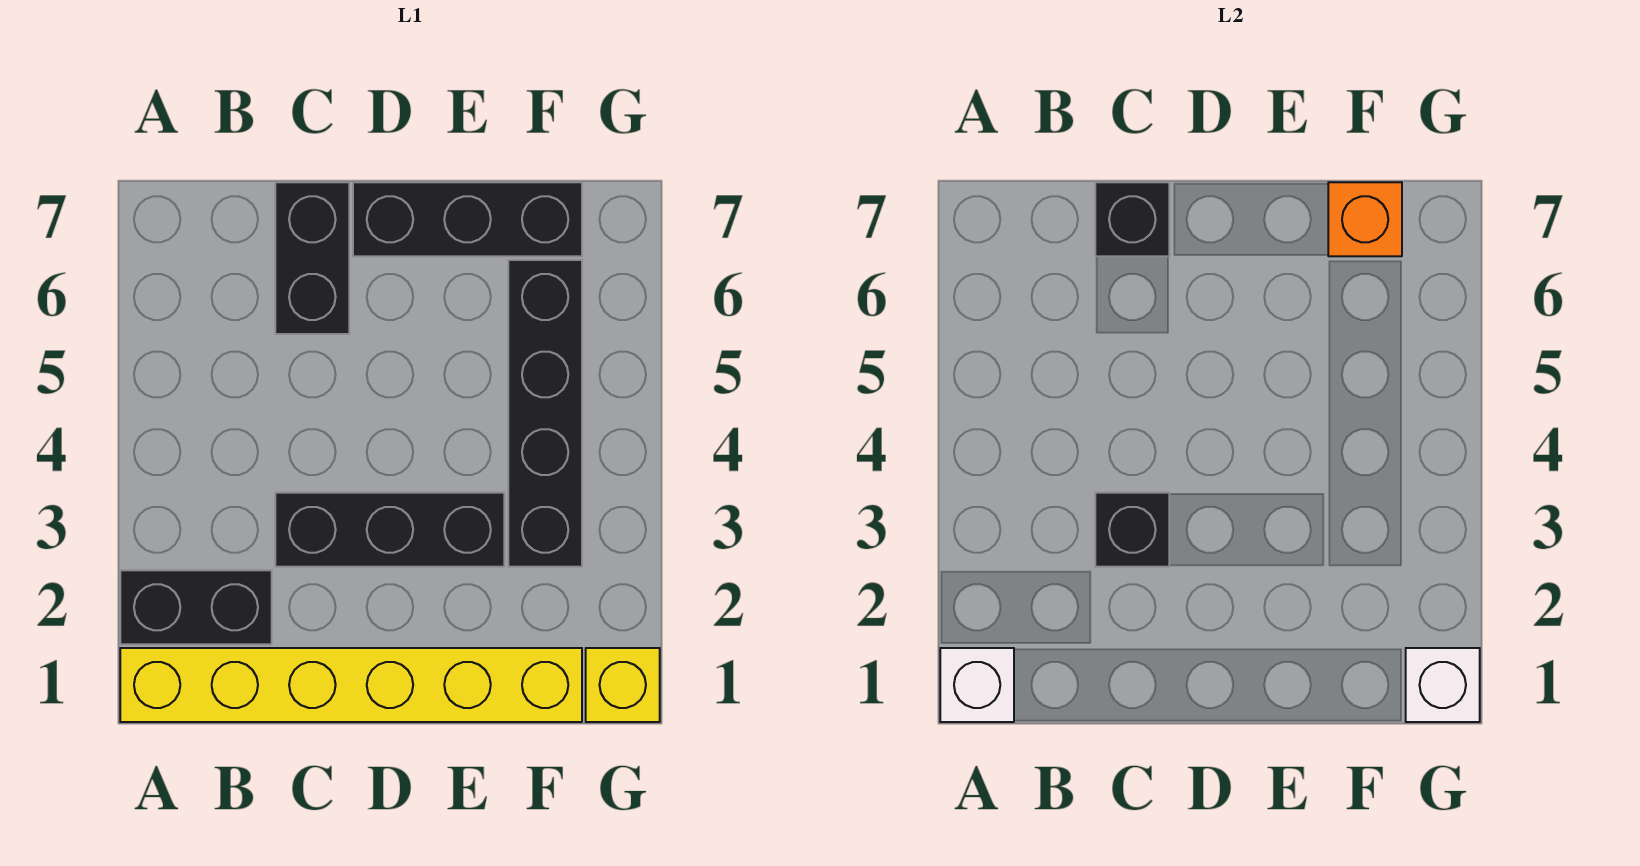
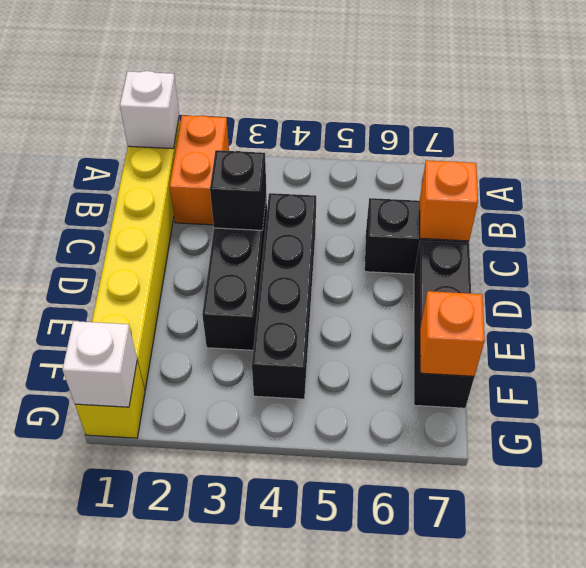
black brick A2:B2 level 1 -> orange brick A2:B2 level 1
black brick C7 level 2 -> orange brick C7 level 2
black brick F3:F6 level 1 -> black brick C4:F4 level 1

